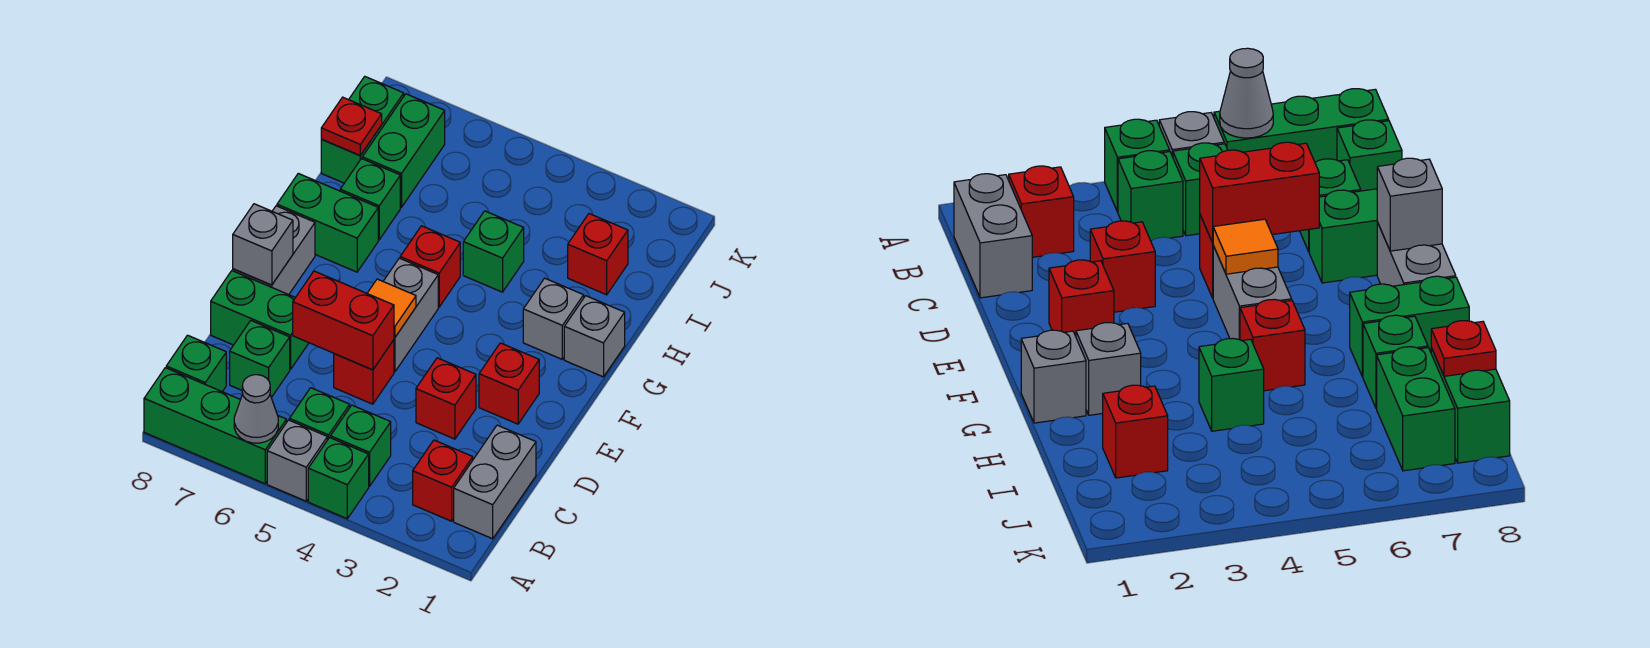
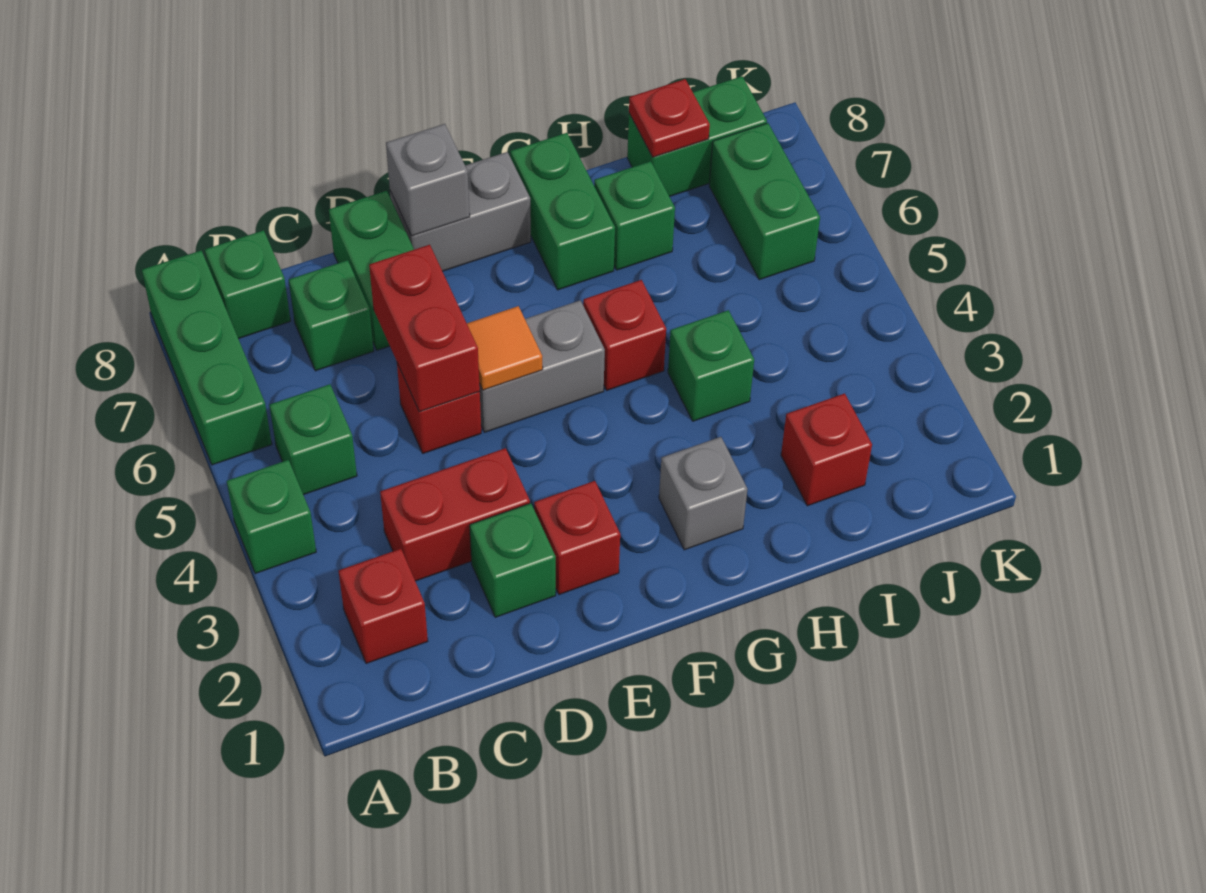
grey brick A5 level 1 -> none
grey cone A6 level 2 -> none
grey brick B1:C1 level 1 -> none
green brick B4 level 1 -> green brick D2 level 1
red brick D3 level 1 -> red brick C3:D3 level 1
grey brick G1 level 1 -> none
green brick I7:J7 level 1 -> green brick J6:J7 level 1

